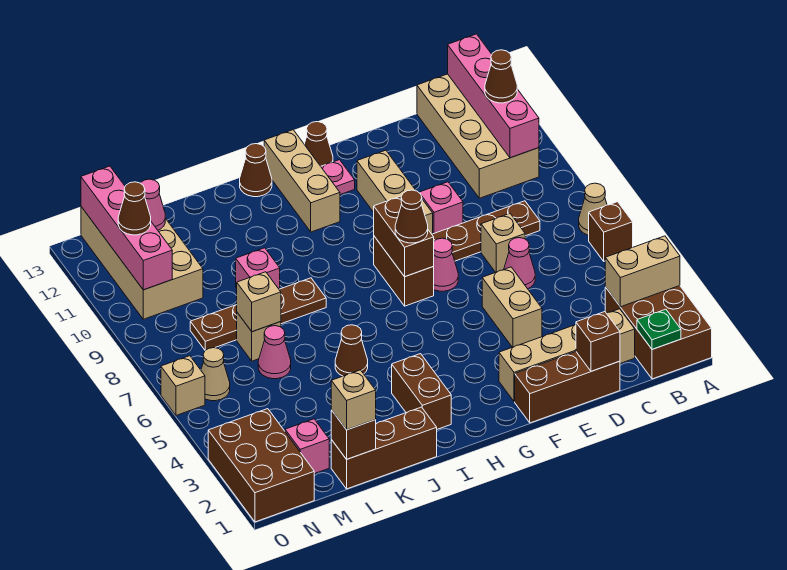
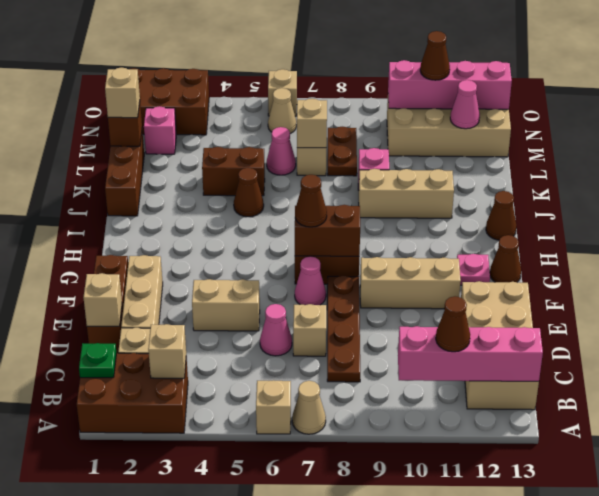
tan brick A3:B3 level 2 -> tan brick B3 level 2
brown brick A6 level 1 -> tan brick A6 level 1
tan brick B10:C13 level 1 -> tan brick B12:E13 level 1
brown brick D1 level 2 -> tan brick D1 level 2
pink brick E9 level 1 -> none
tan brick H11:H13 level 1 -> tan brick J9:J11 level 1
brown brick I2:I3 level 1 -> brown brick K4:K5 level 1
brown plate J8:M8 level 1 -> brown plate L8:M8 level 1

